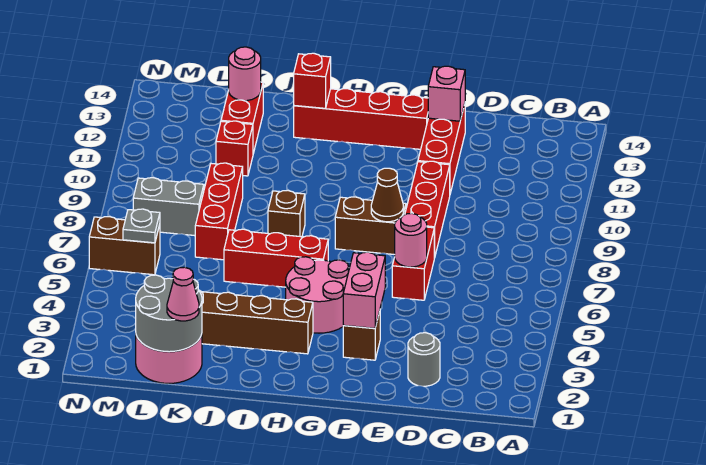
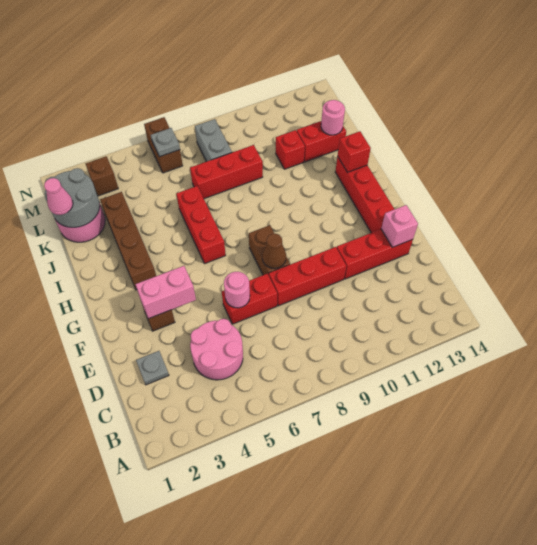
grey round brick D2 level 1 -> grey plate D2 level 1
pink round brick G4:H5 level 1 -> pink round brick C4:D5 level 1
brown brick I8 level 1 -> brown brick M3 level 1

